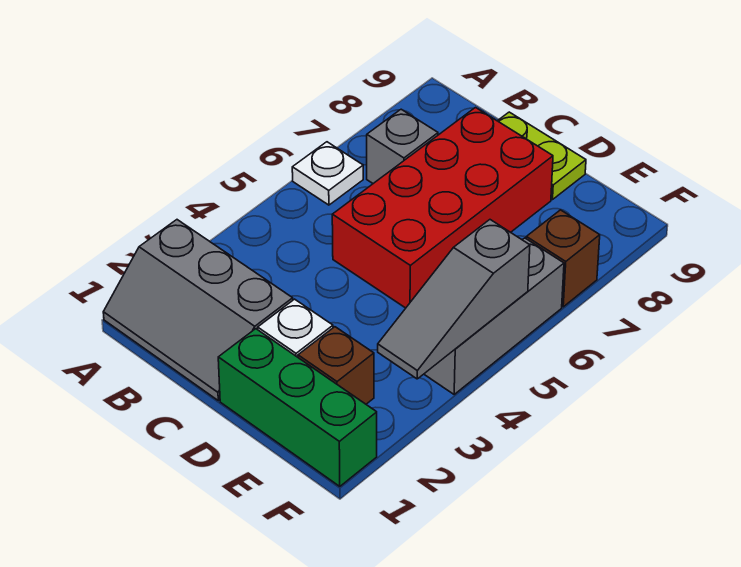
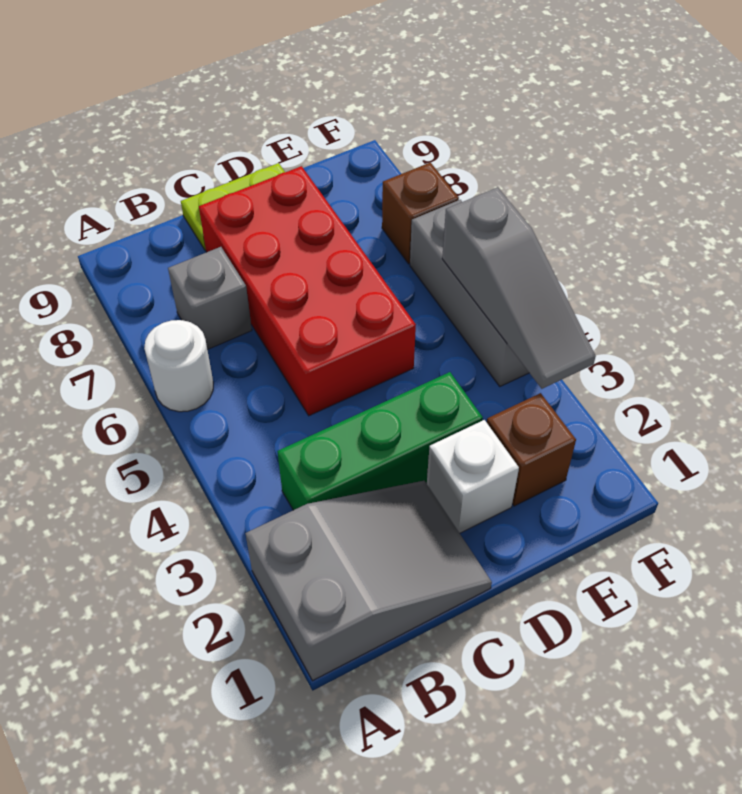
grey slope A1:C2 level 1 top 2 -> grey slope A1:C2 level 1 top A
white plate A6 level 1 -> white round brick A6 level 1
green brick D1:F1 level 1 -> green brick B3:D3 level 1

